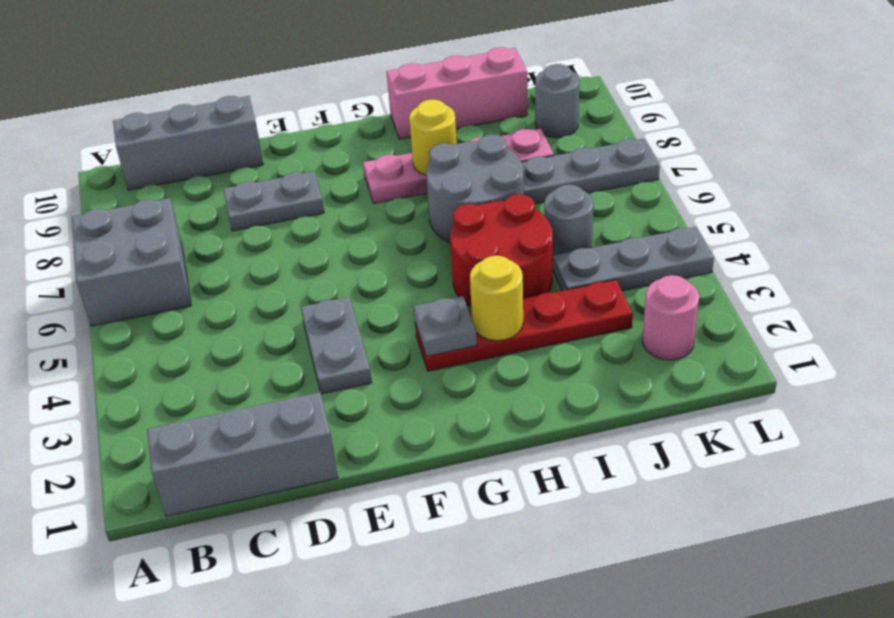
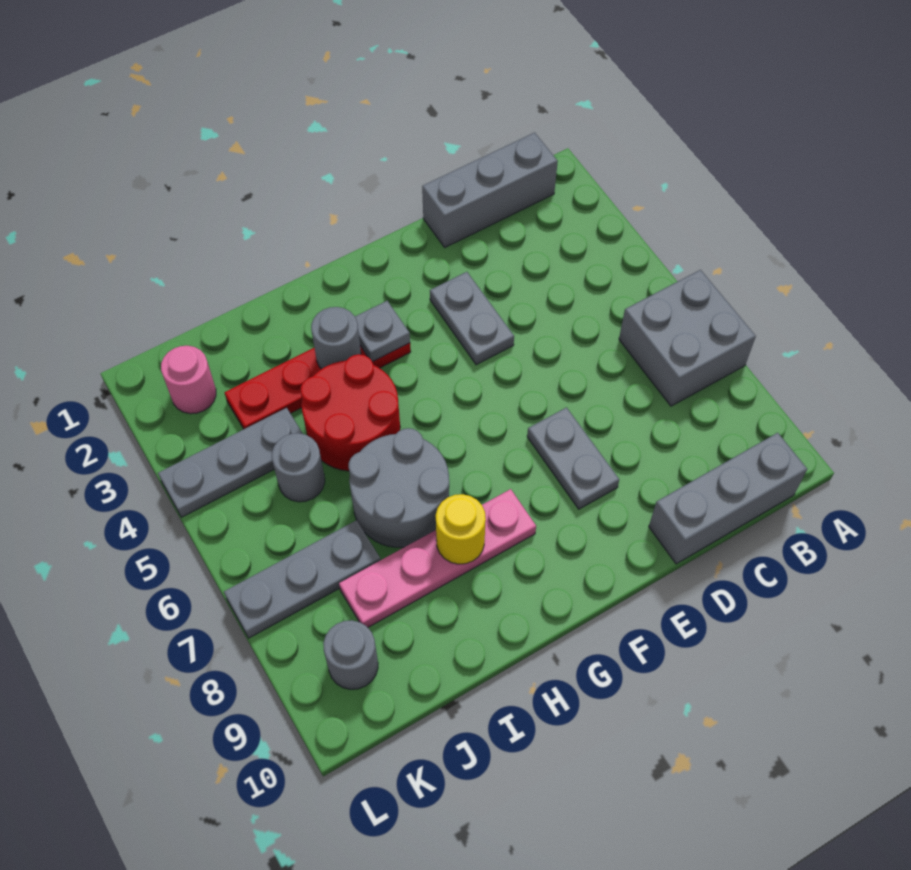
grey plate D8:E8 level 1 -> grey plate E7:E8 level 1
yellow round brick H3 level 2 -> grey round brick H3 level 2
pink brick H10:J10 level 1 -> none

